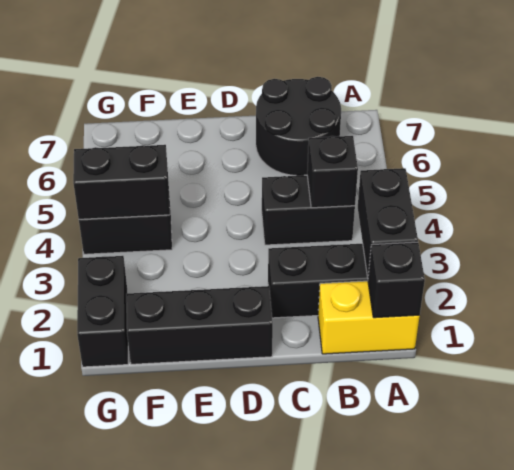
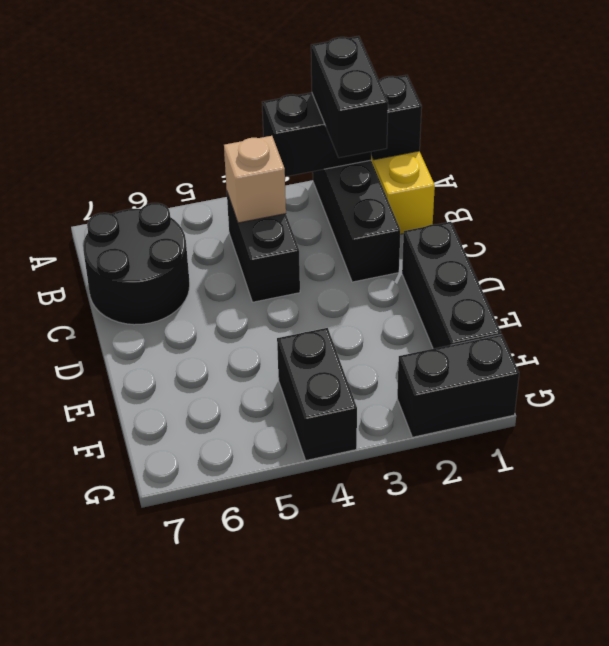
black brick B4 level 2 -> tan brick B4 level 2
black brick F4:G4 level 2 -> black brick A2:B2 level 3

